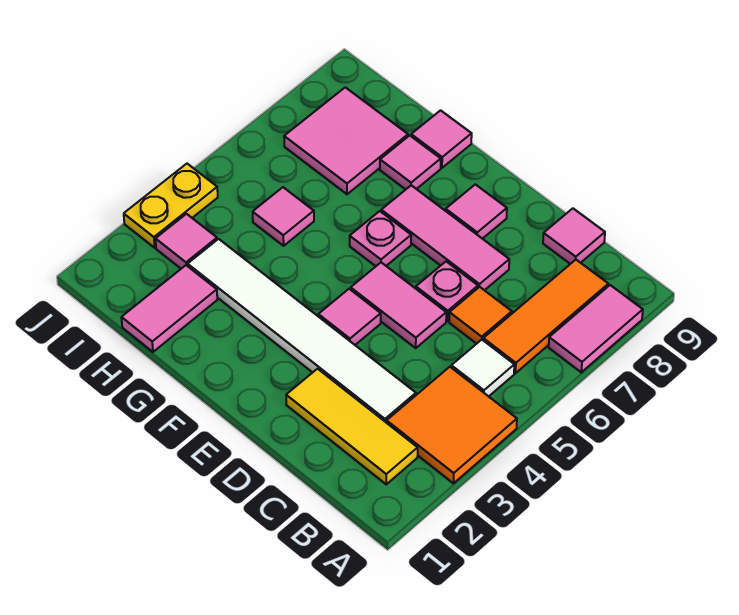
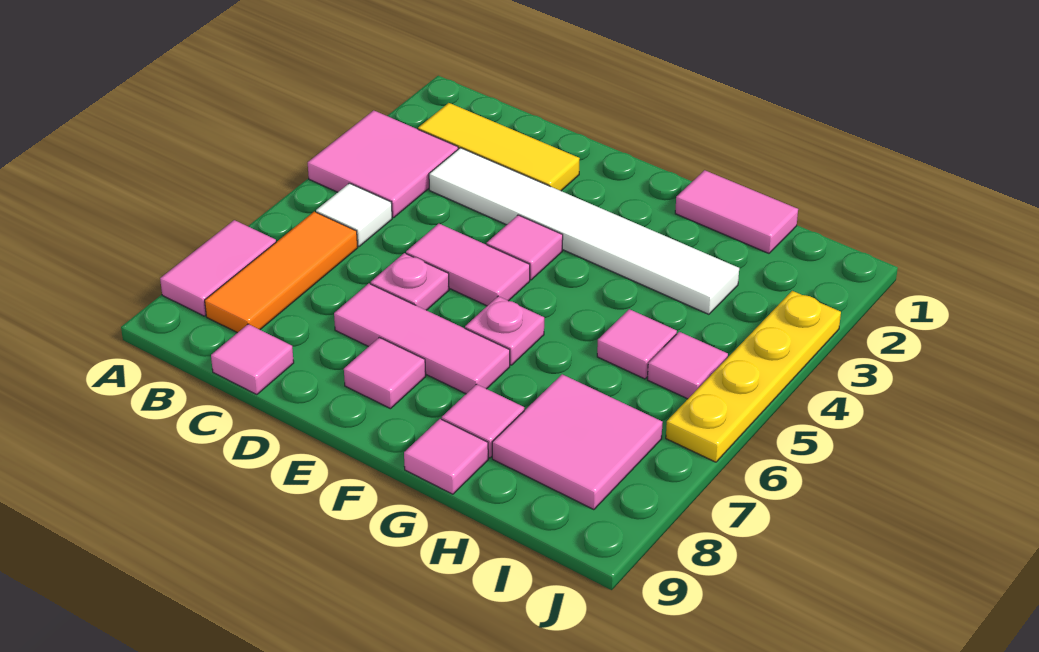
orange tile A3:B4 level 1 -> pink tile A3:B4 level 1
orange tile C6 level 1 -> none
pink tile H1:H2 level 1 -> pink tile G1:H1 level 1
pink tile I3 level 1 -> pink tile I5 level 1
yellow plate J3:J4 level 1 -> yellow plate J3:J6 level 1

